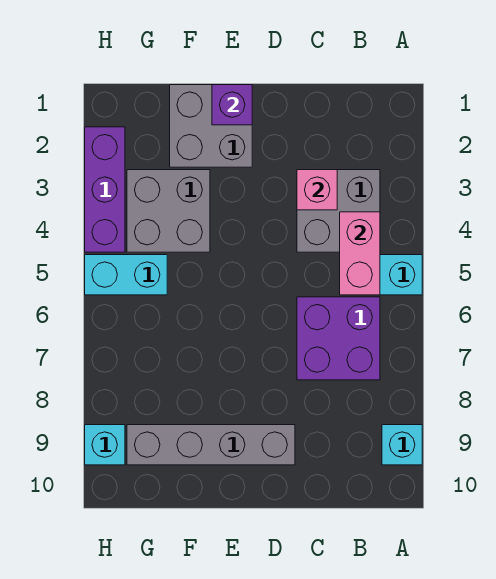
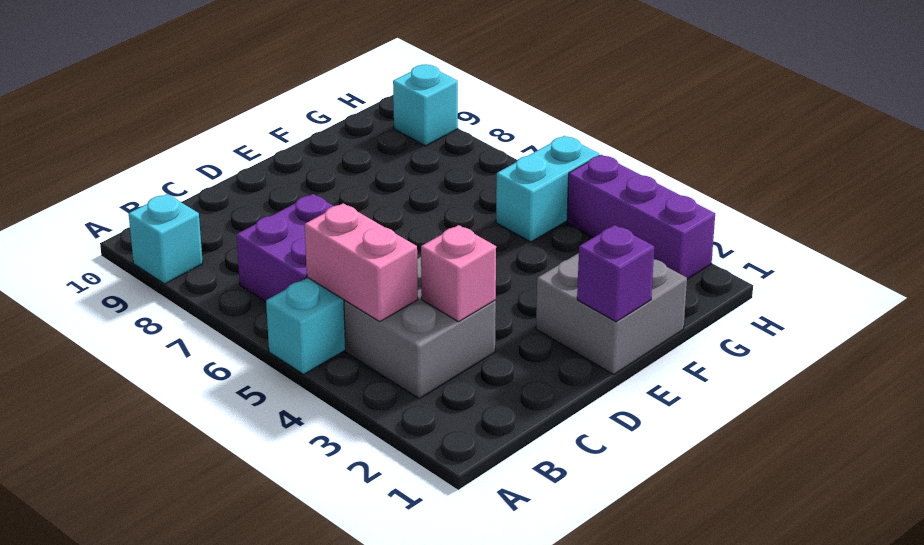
grey brick D9:G9 level 1 -> none
grey brick F3:G4 level 1 -> none

